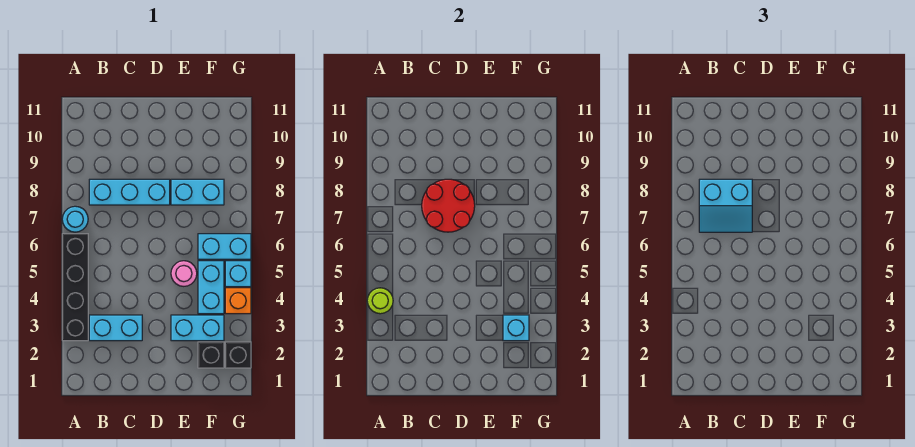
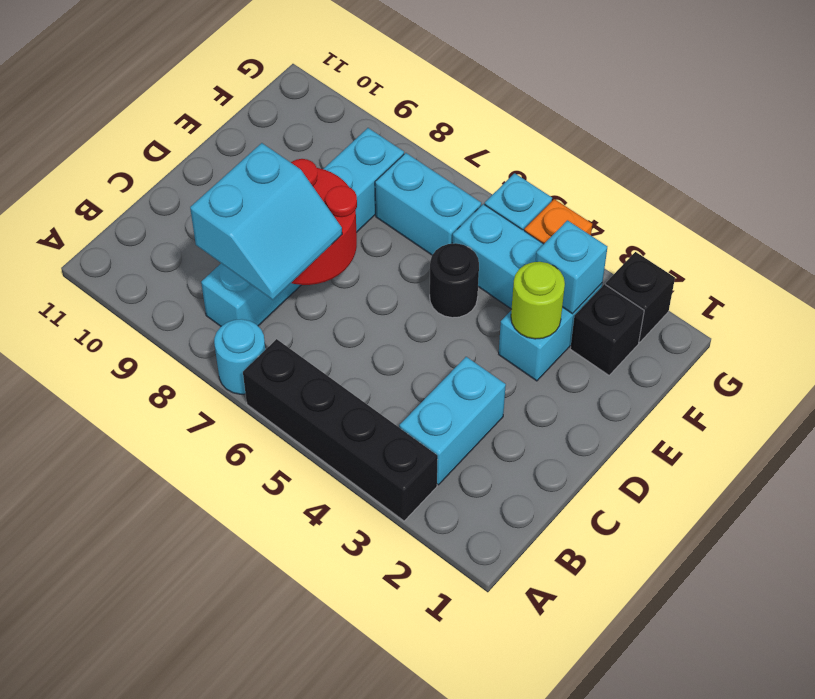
lime round brick A4 level 2 -> lime round brick E3 level 2
pink round brick E5 level 1 -> black round brick E5 level 1
cyan brick F6:G6 level 1 -> cyan brick F6:F7 level 1

